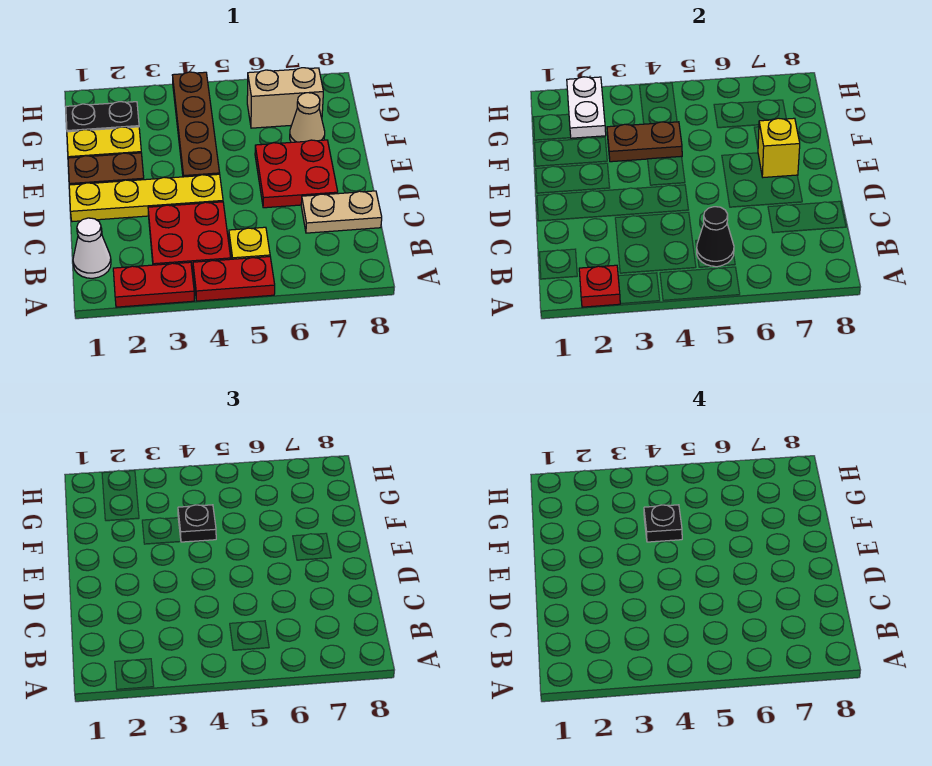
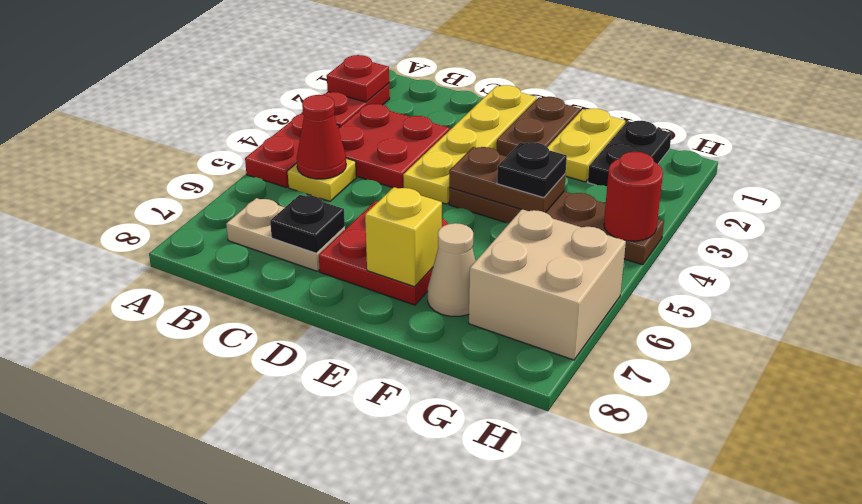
white cone B1 level 1 -> none
black cone B5 level 2 -> red cone B5 level 2
tan plate C7:C8 level 1 -> tan plate B7:C7 level 1
brown plate F3:F4 level 2 -> brown plate E4:F4 level 2
black plate F4 level 4 -> black plate C7 level 2
white plate G2:H2 level 2 -> none
tan brick G6:G7 level 1 -> tan brick G6:H7 level 1
none -> red round brick H4 level 2

